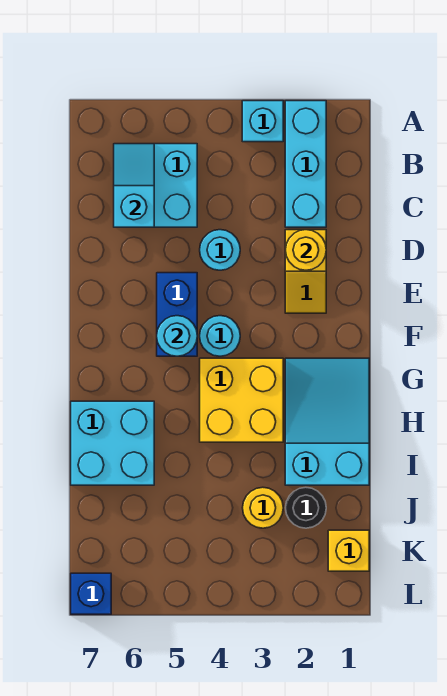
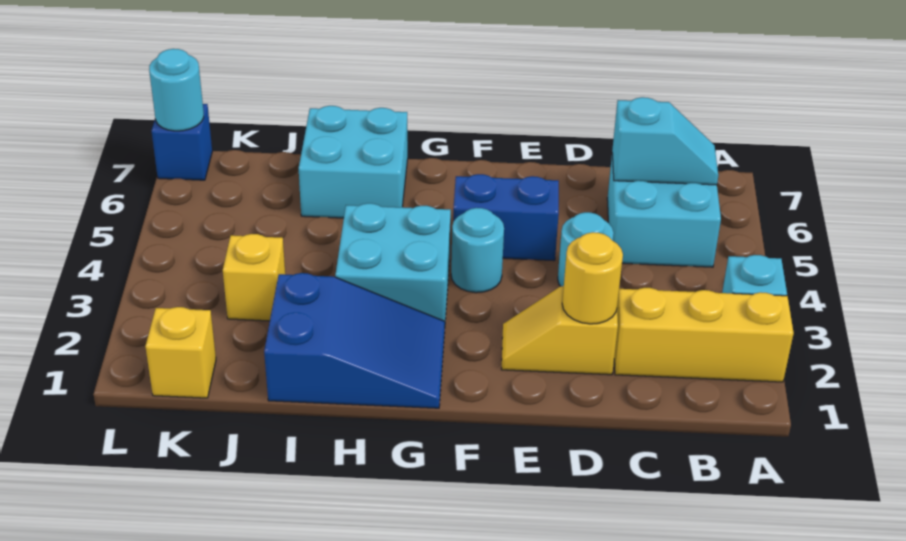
cyan brick A2:C2 level 1 -> yellow brick A2:C2 level 1
cyan round brick F5 level 2 -> cyan round brick L7 level 2
cyan slope G1:I2 level 1 top I -> blue slope G1:I2 level 1 top I
yellow brick G3:H4 level 1 -> cyan brick G3:H4 level 1
black round brick J2 level 1 -> none
yellow round brick J3 level 1 -> yellow brick J3 level 1

